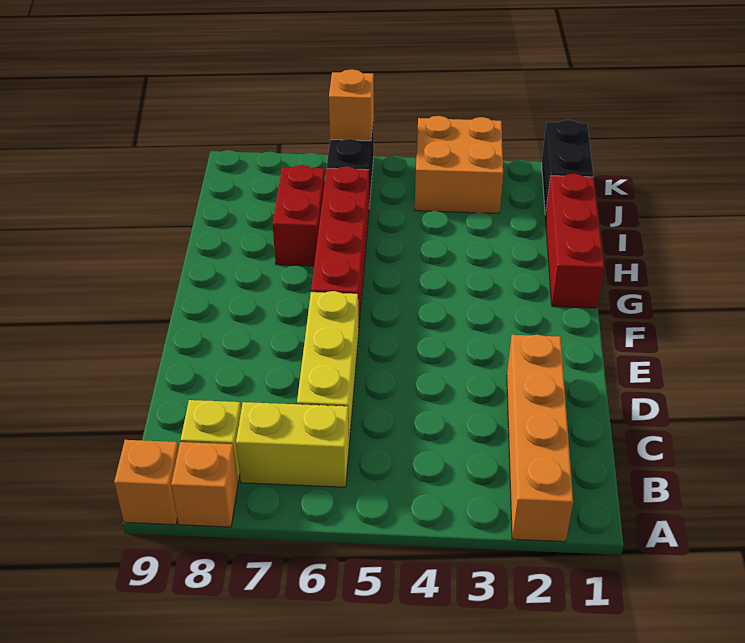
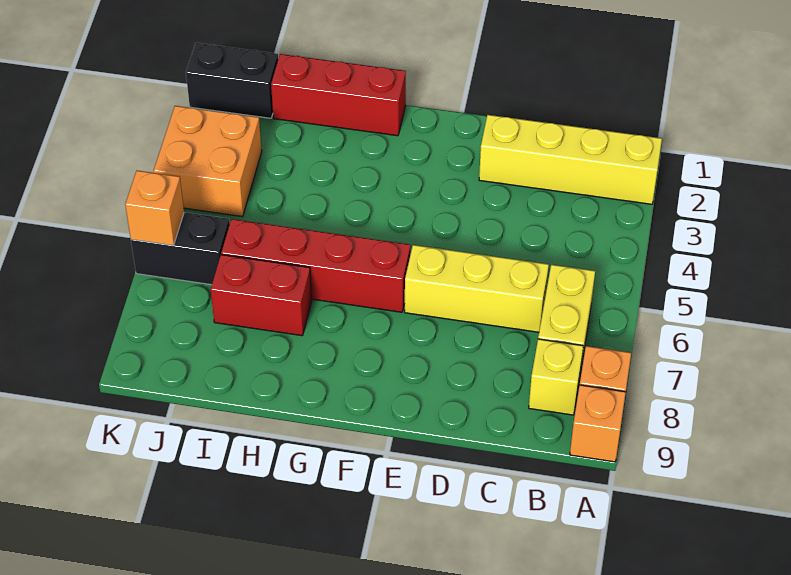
orange brick A2:D2 level 1 -> yellow brick A2:D2 level 1

